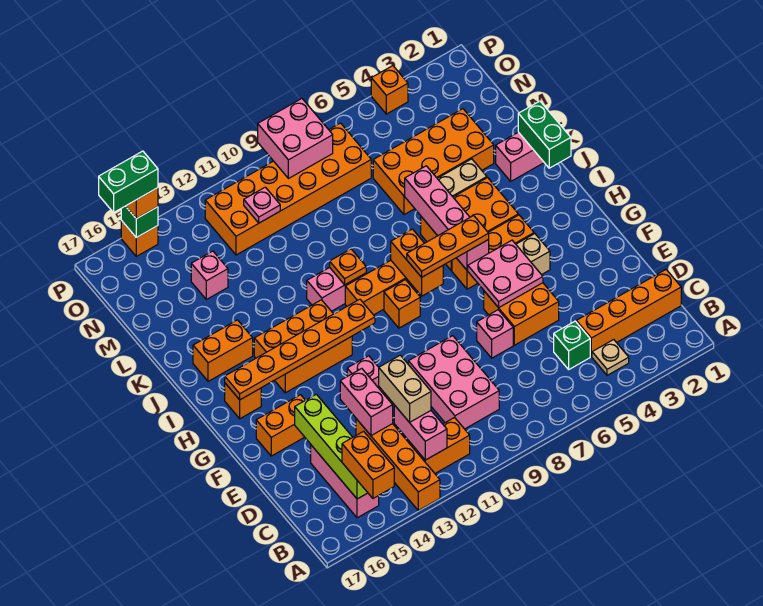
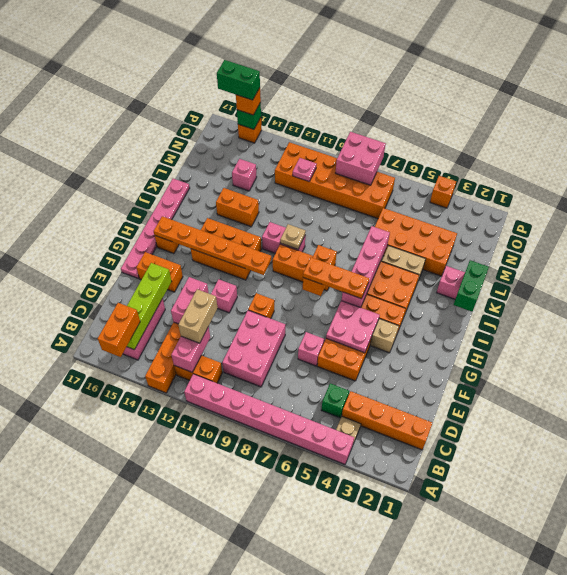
none -> pink brick A4:A11 level 1
none -> pink plate F17:K17 level 1
orange brick H9 level 1 -> orange brick F10 level 1
orange plate J10 level 2 -> tan plate J10 level 2
orange brick J15:J16 level 1 -> orange brick K13:K14 level 1

